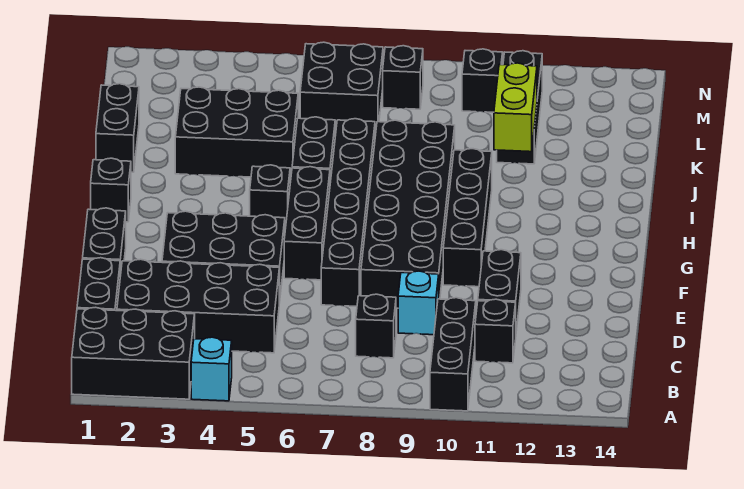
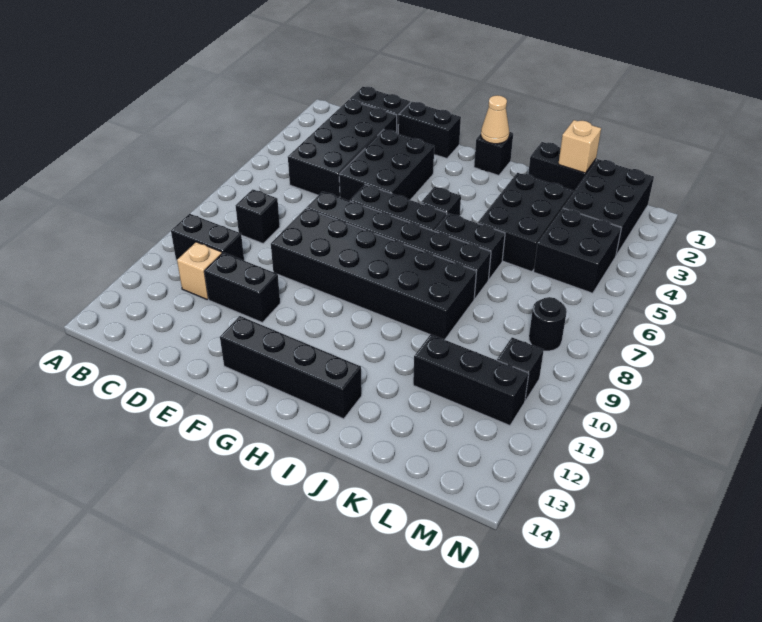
black brick A1:B3 level 1 -> black brick L1:M3 level 1
cyan brick A4 level 1 -> none
black brick A10:C10 level 1 -> black brick B10:C10 level 1
black brick C11 level 1 -> tan brick C11 level 1
cyan brick D9 level 1 -> none
black brick F10:I10 level 1 -> black brick F13:I13 level 1
none -> tan cone H1 level 2
lime brick J11:K11 level 2 -> none
none -> tan brick K1 level 2
black brick L6:M7 level 1 -> black brick L4:M5 level 1
black brick M8 level 1 -> black round brick M8 level 1

